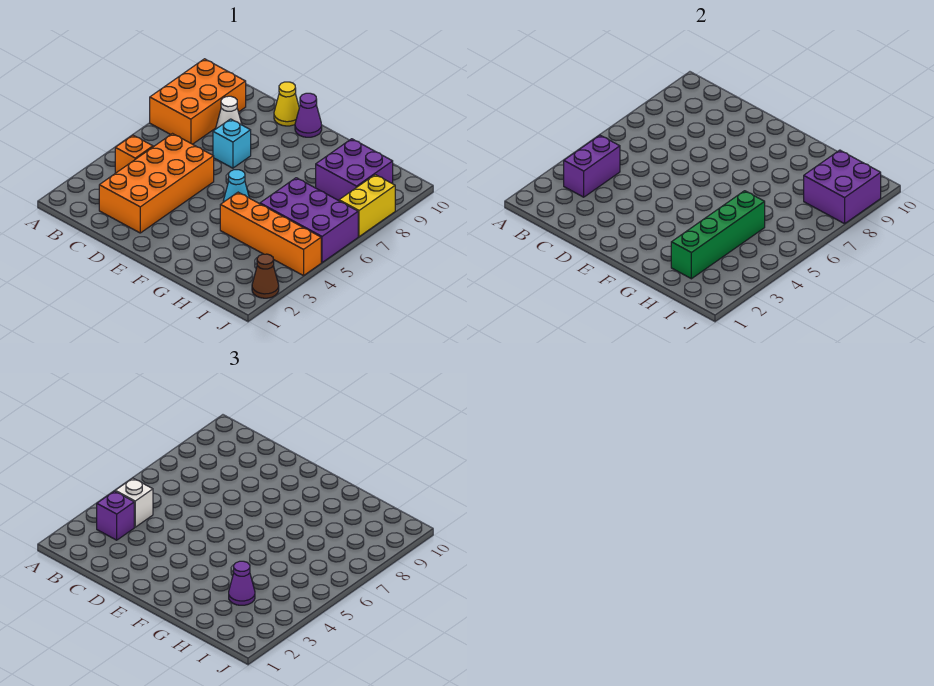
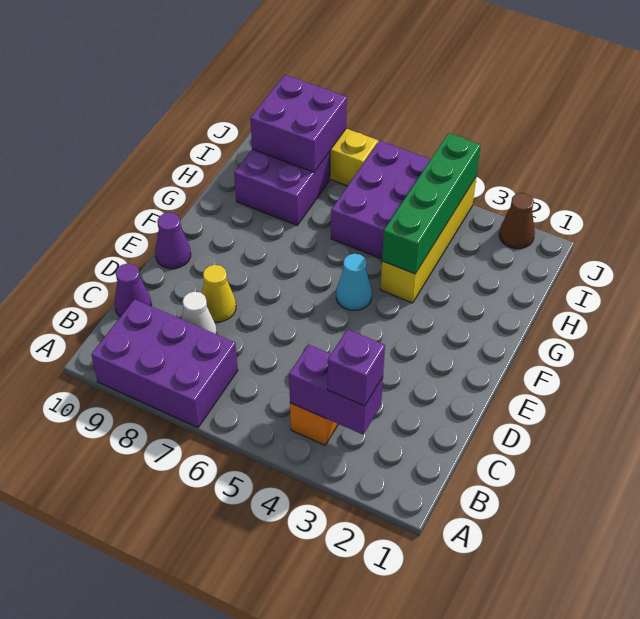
orange brick A7:B9 level 1 -> purple brick A7:B9 level 1
white brick B4 level 3 -> none
orange brick C2:D5 level 1 -> none
cyan brick D7 level 1 -> none
yellow cone D10 level 1 -> yellow cone D8 level 1
orange brick G4:J4 level 1 -> yellow brick G4:J4 level 1
green brick H2:H5 level 2 -> green brick G4:J4 level 2
purple cone H3 level 3 -> purple cone C10 level 1

